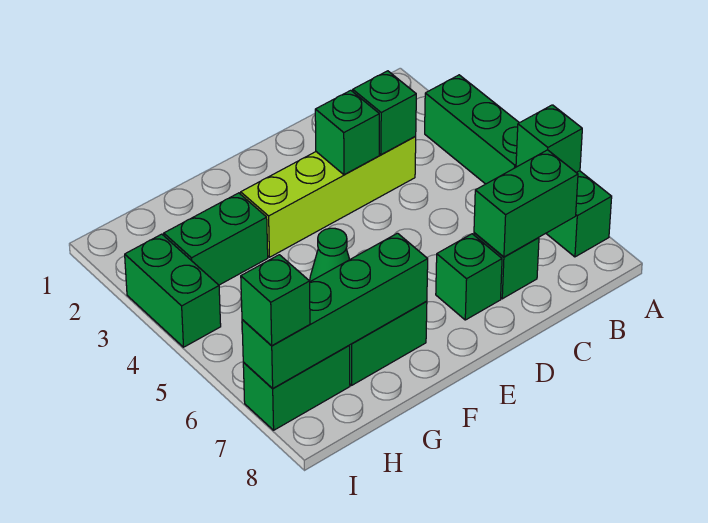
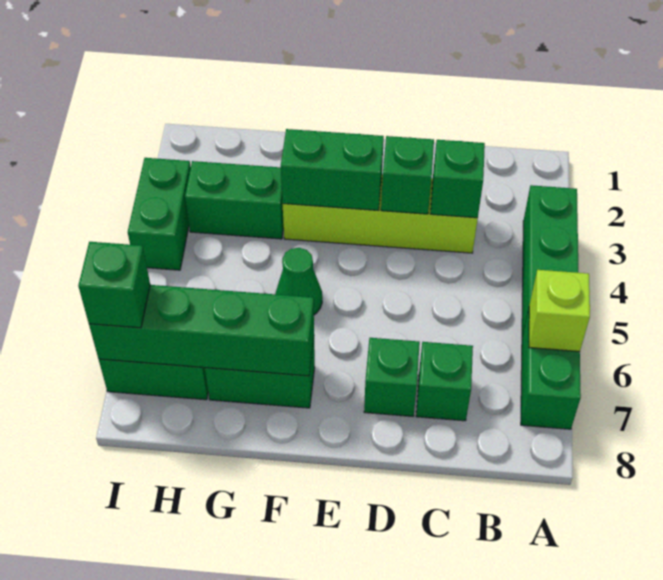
green brick A6 level 2 -> lime brick A6 level 2
green brick B7:C7 level 2 -> green brick E3:F3 level 2

